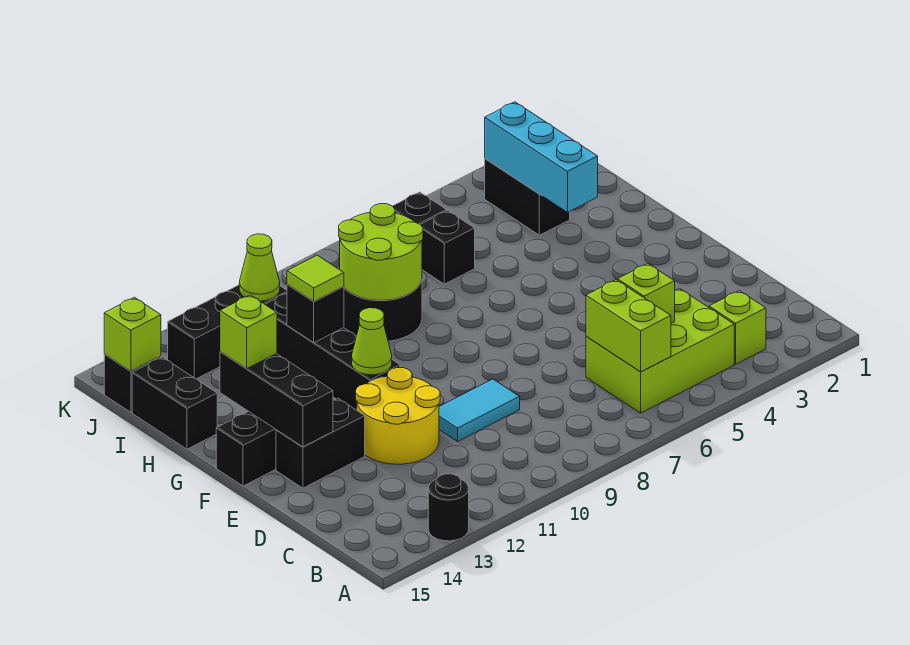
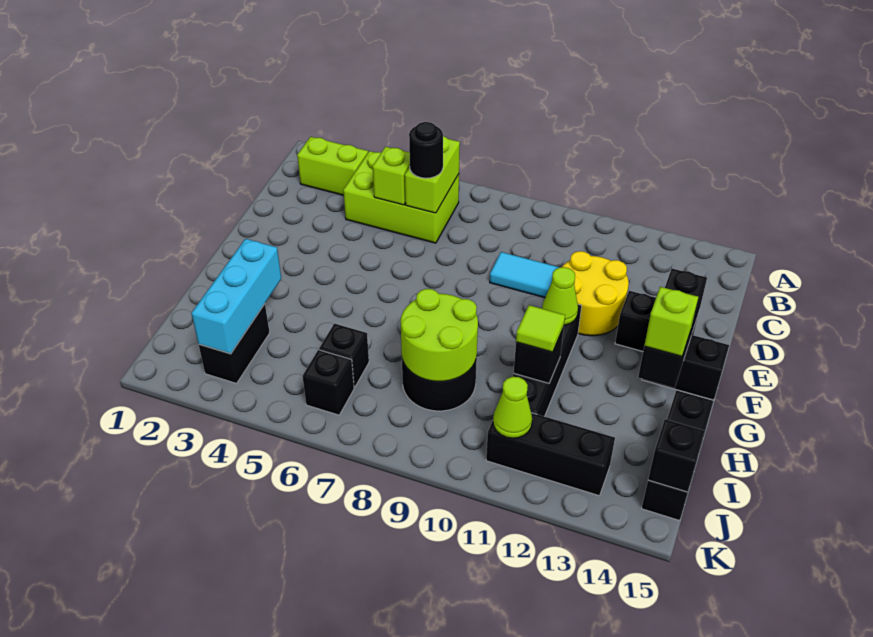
black round brick A13 level 1 -> black round brick C6 level 3
lime brick B3 level 1 -> lime brick B2:B3 level 1
lime brick J15 level 2 -> black brick J15 level 2

